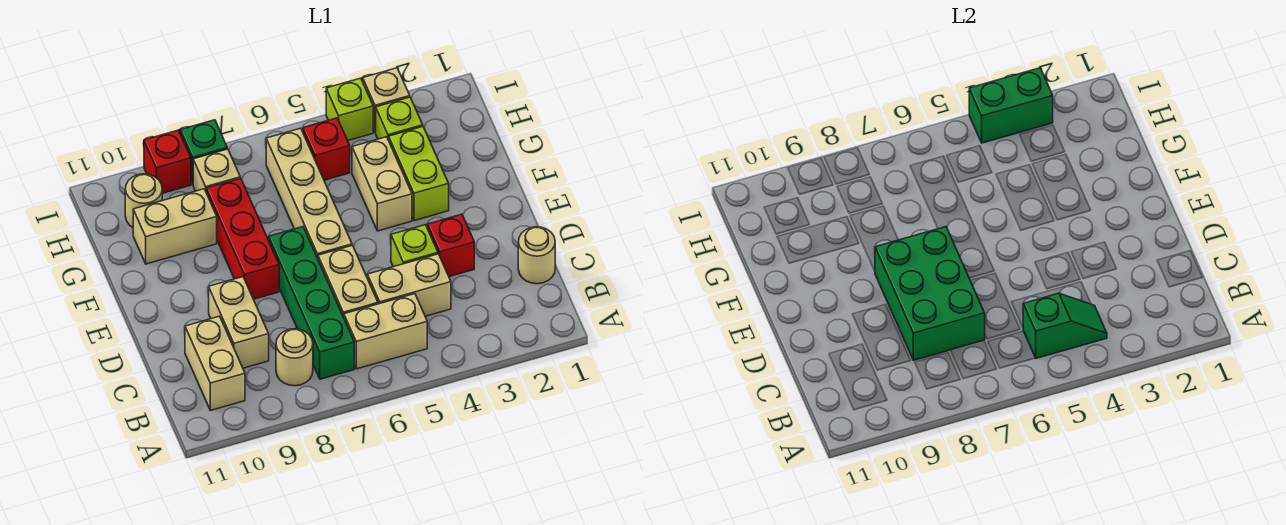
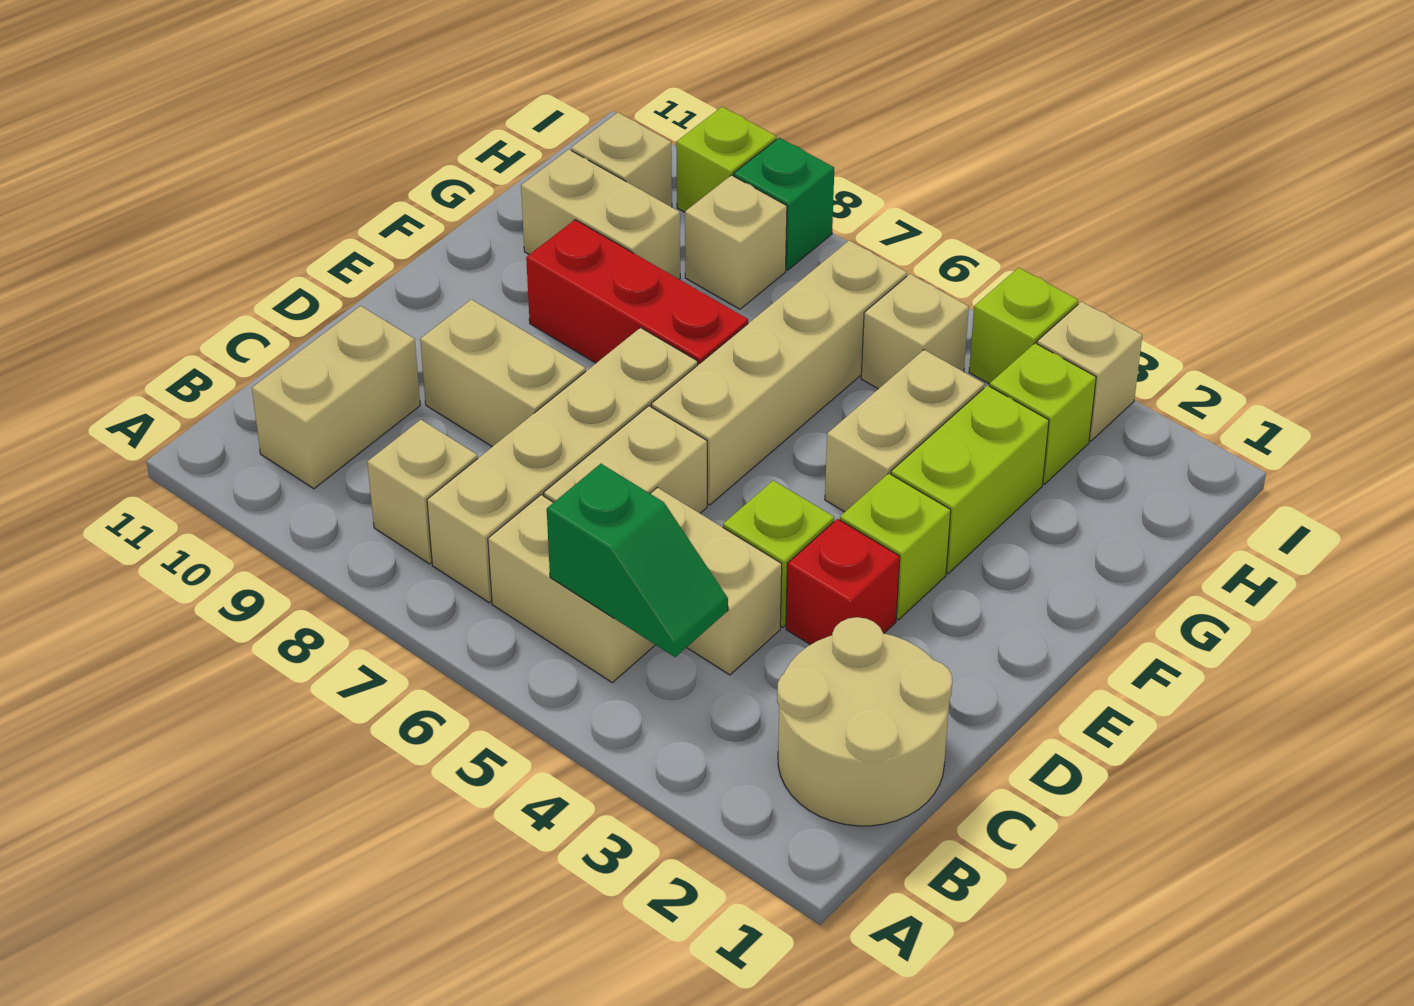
green brick B7:E7 level 1 -> tan brick B7:E7 level 1
tan round brick B8 level 1 -> tan brick B8 level 1
tan round brick C1 level 1 -> tan round brick B1:C2 level 1
green brick C7:E8 level 2 -> none
tan brick C9:D9 level 1 -> tan brick D8:D9 level 1
none -> lime brick E3 level 1
red brick E8:G8 level 1 -> red brick F7:F9 level 1
red brick H5 level 1 -> tan brick H5 level 1
tan round brick H10 level 1 -> tan brick H10 level 1
green brick I3:I4 level 2 -> none
red brick I9 level 1 -> lime brick I9 level 1

